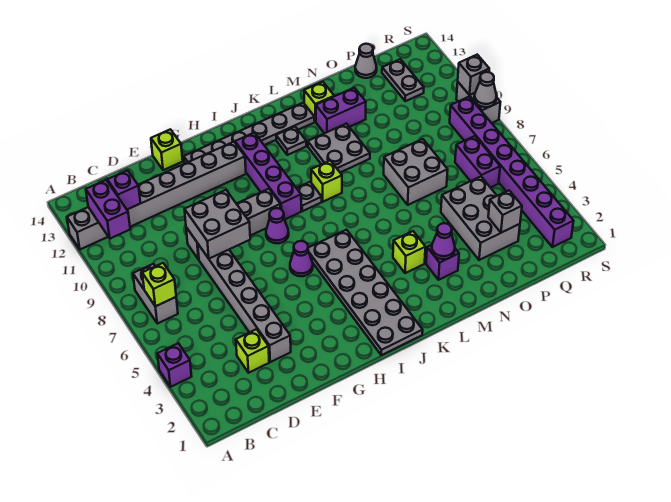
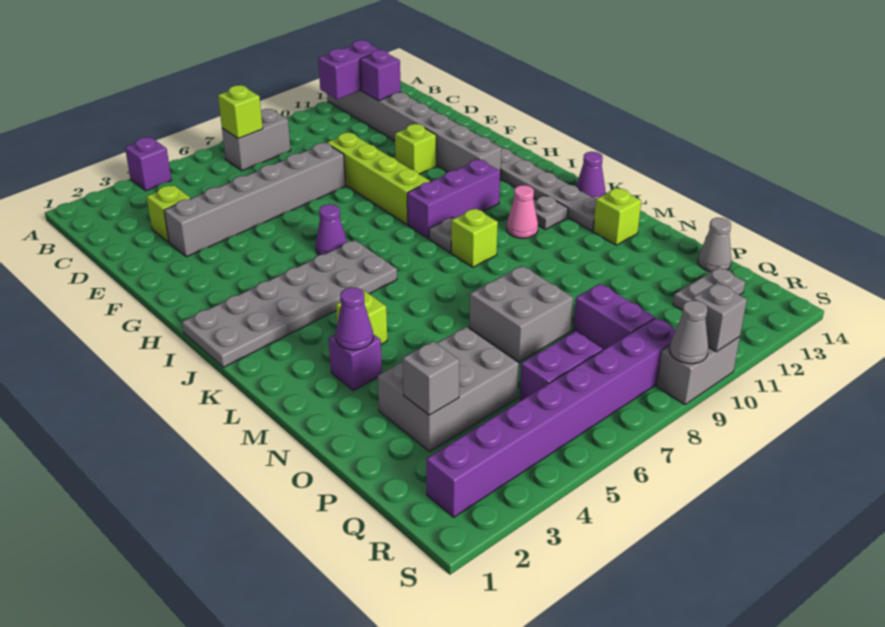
grey brick E8:F9 level 2 -> none
grey brick E9:H9 level 1 -> lime brick E9:H9 level 1
lime brick F14 level 1 -> lime brick F11 level 1
purple cone H8 level 1 -> purple cone K14 level 1
purple brick I9:I12 level 1 -> purple brick I9:I11 level 1
none -> pink cone K11 level 1
grey plate L10:M11 level 1 -> none
purple brick M12:N12 level 1 -> purple brick P9:Q9 level 1

